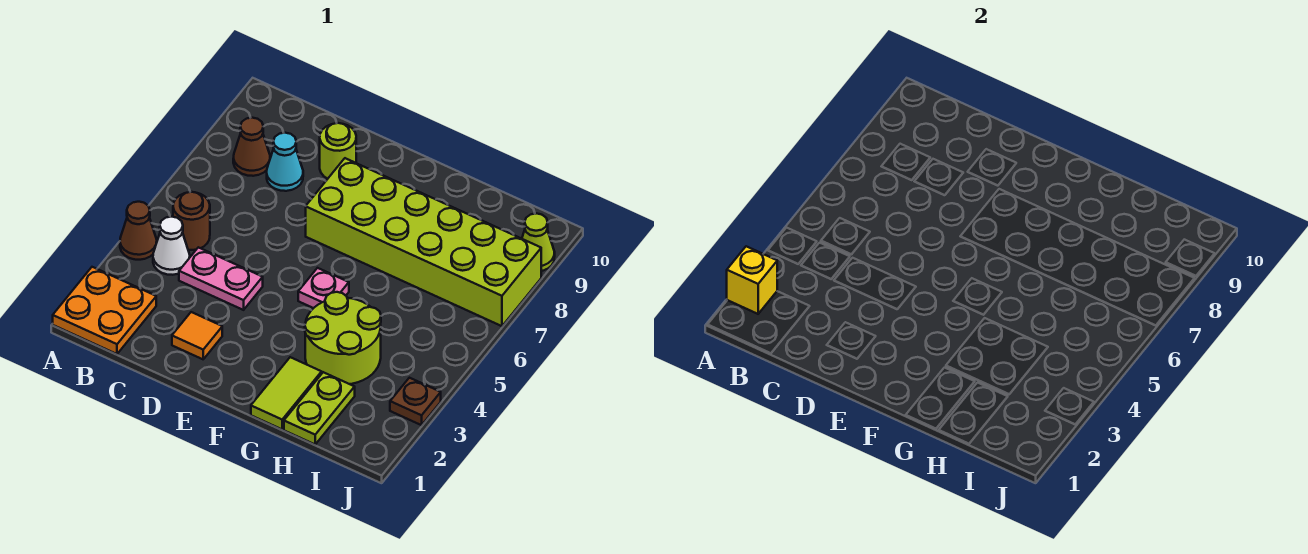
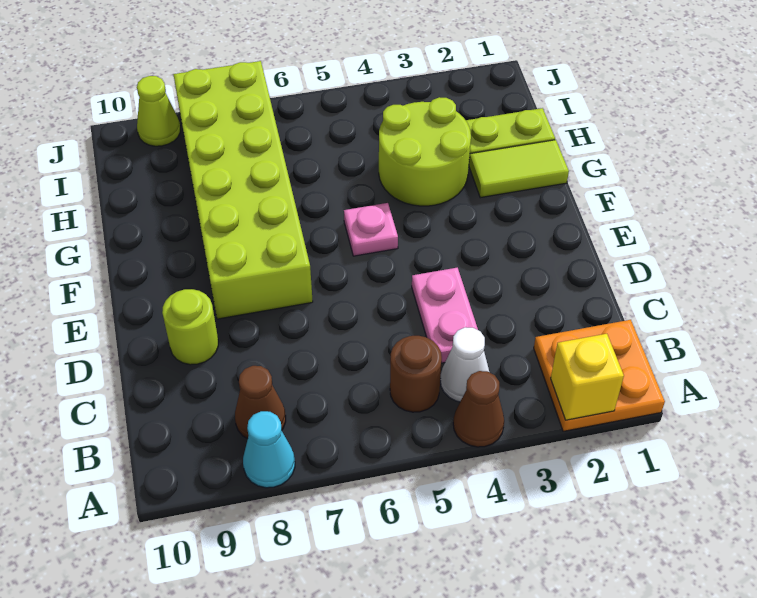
cyan cone C8 level 1 -> cyan cone A8 level 1
orange tile D2 level 1 -> none
brown plate J3 level 1 -> none

